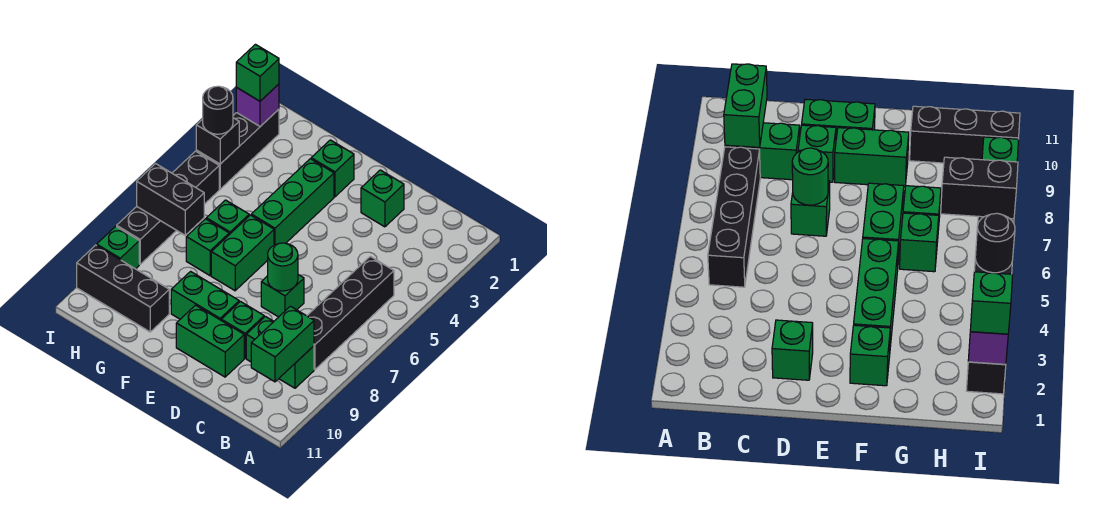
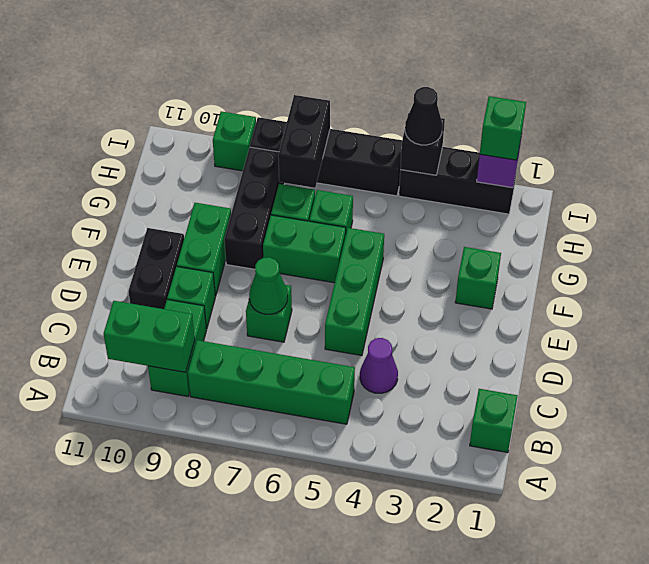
black brick B5:B8 level 1 -> green brick B5:B8 level 1
none -> purple cone C4 level 1
green brick D2 level 1 -> green brick B1 level 1
green round brick D7 level 2 -> green cone D7 level 2
green brick D10:E10 level 1 -> black brick D10:E10 level 1
green brick F3:F5 level 1 -> green brick D5:F5 level 1
black brick G10:I10 level 1 -> black brick F8:H8 level 1
black round brick I4 level 3 -> black cone I4 level 3

